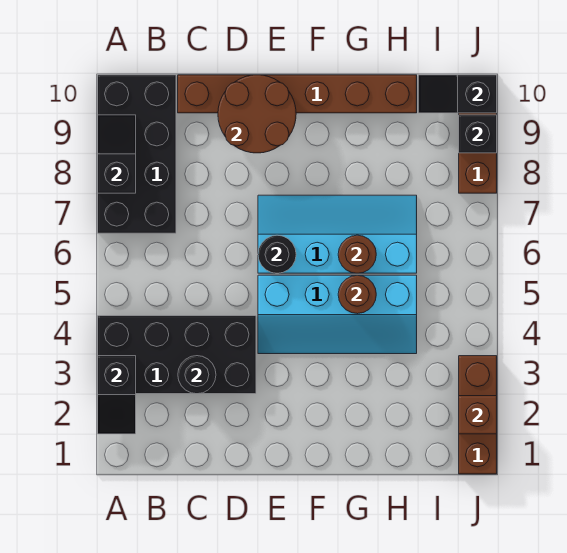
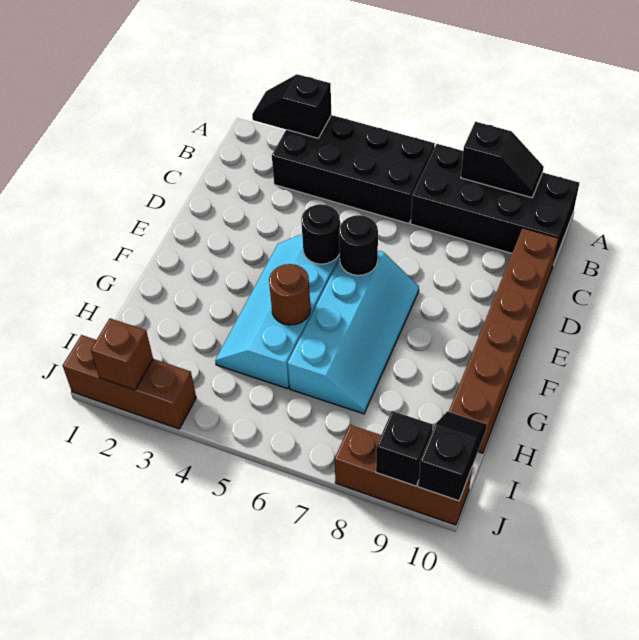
black brick A3:D4 level 1 -> black brick A3:B6 level 1
black round brick C3 level 2 -> black round brick E5 level 2
brown round brick D9:E10 level 2 -> none
brown round brick G6 level 2 -> none

